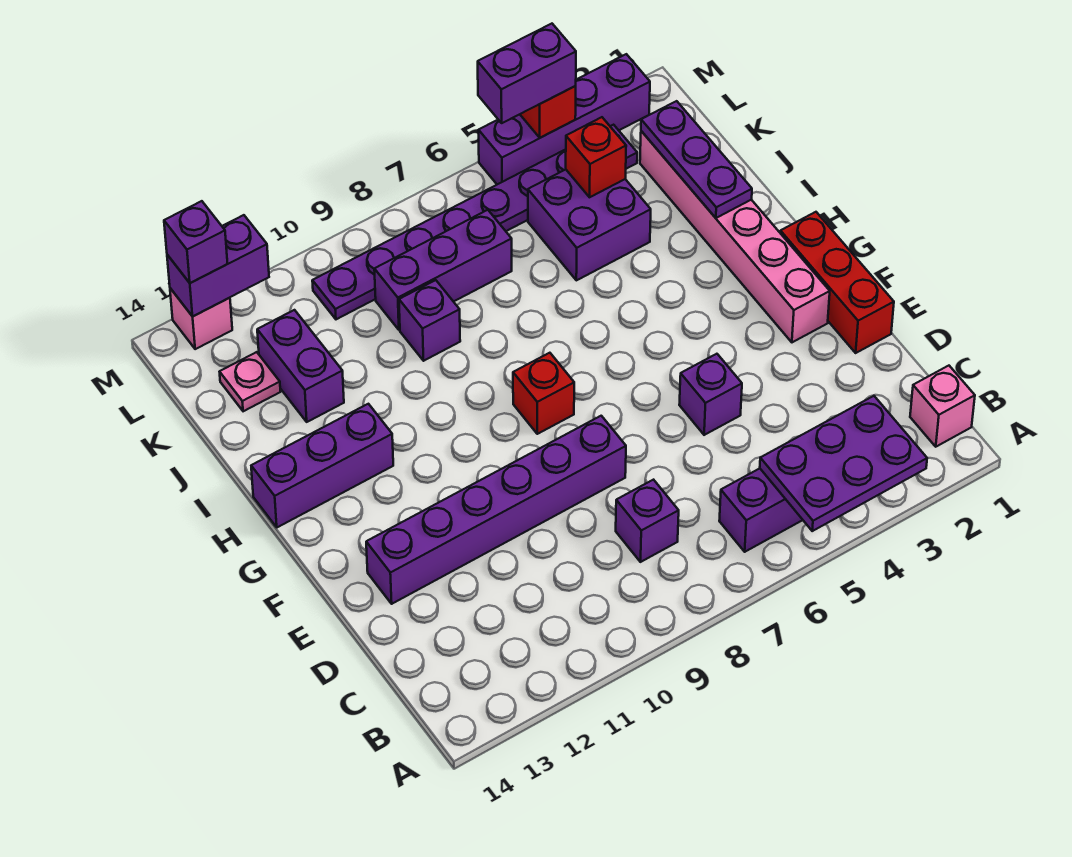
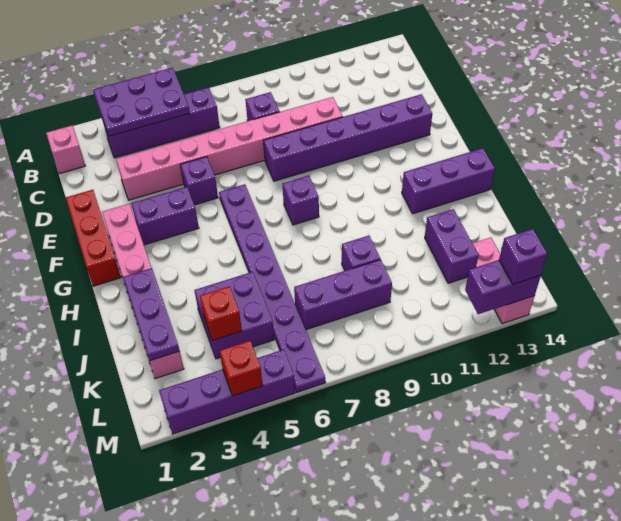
none -> pink brick D3:D10 level 1
red brick G8 level 1 -> purple brick G8 level 1
purple plate L3:L10 level 1 -> purple plate F6:M6 level 1
purple brick M4:M5 level 3 -> purple brick F3:F4 level 1

